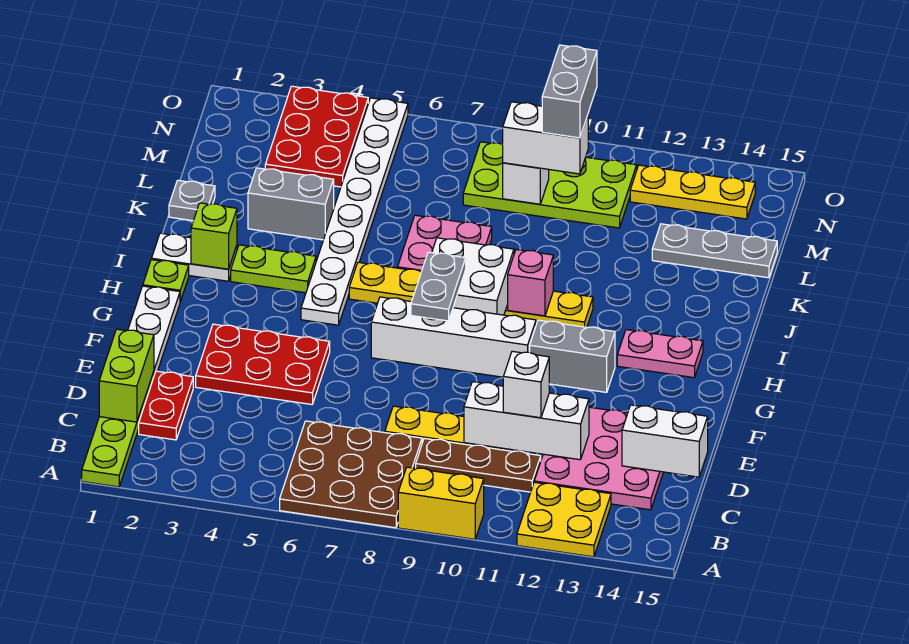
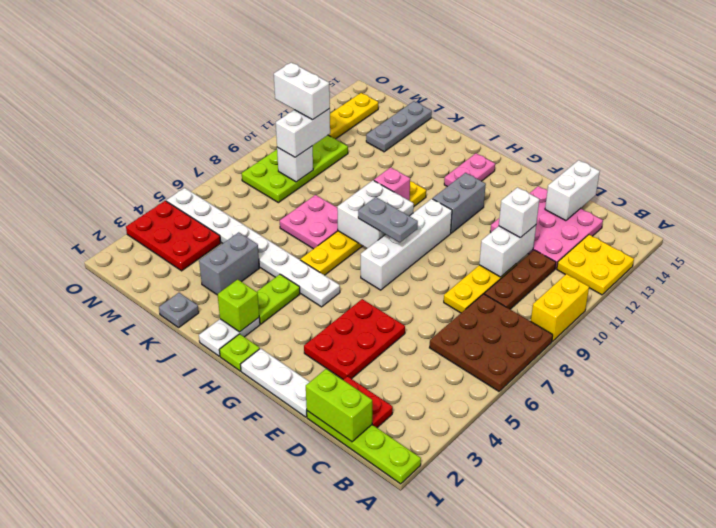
white brick D10:D12 level 2 -> white brick D10:D11 level 2
grey brick M10:N10 level 4 -> white brick M10:N10 level 4

